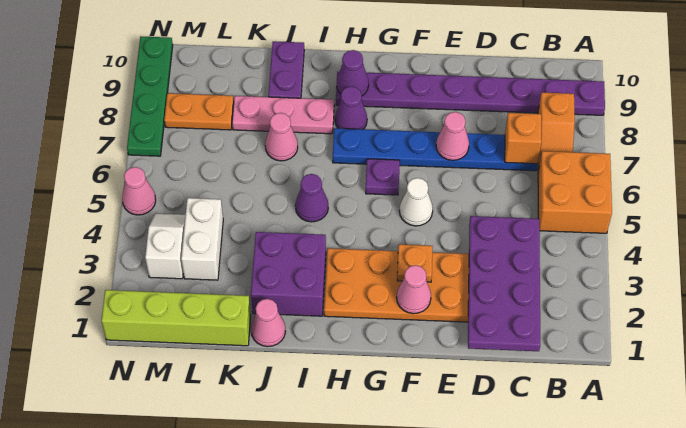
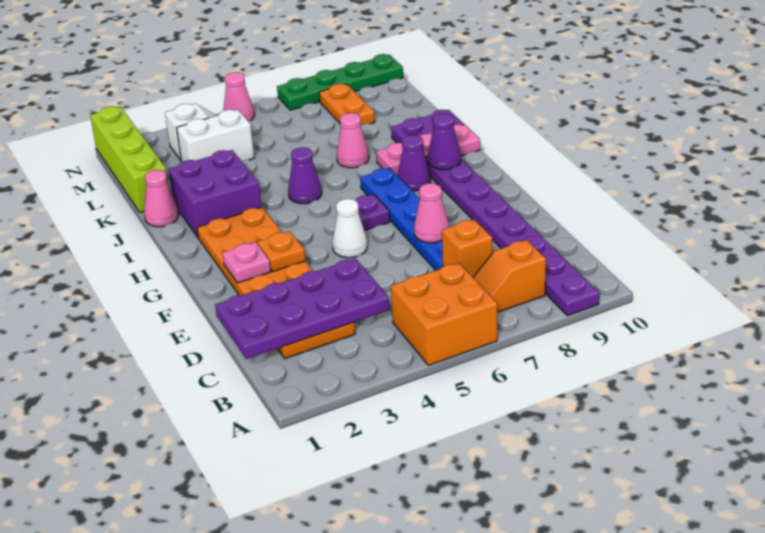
pink cone F2 level 2 -> pink plate F2 level 2
pink plate I8:K8 level 1 -> pink plate I8:I10 level 1

